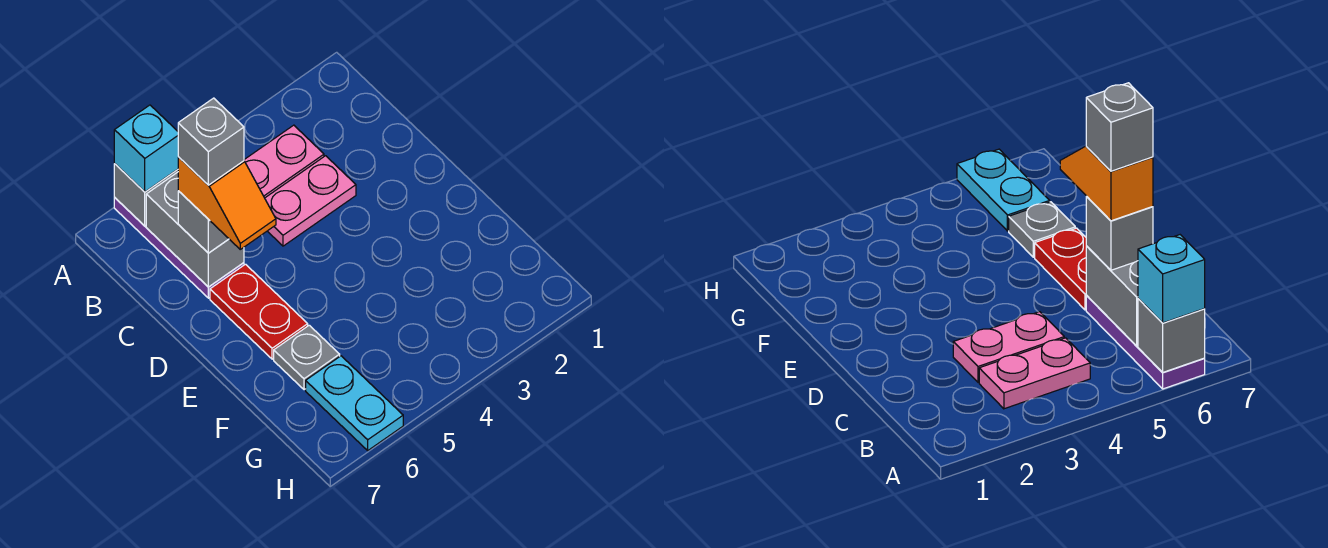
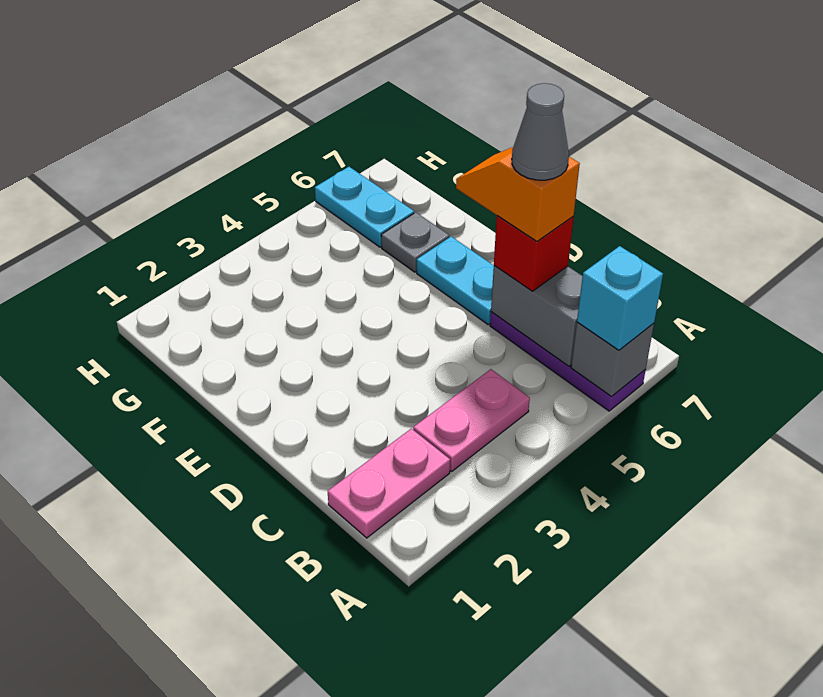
pink plate C3:C4 level 1 -> pink plate B1:B2 level 1
grey brick C6 level 3 -> red brick C6 level 3
grey brick C6 level 5 -> grey cone C6 level 5
red plate D6:E6 level 1 -> cyan plate D6:E6 level 1

